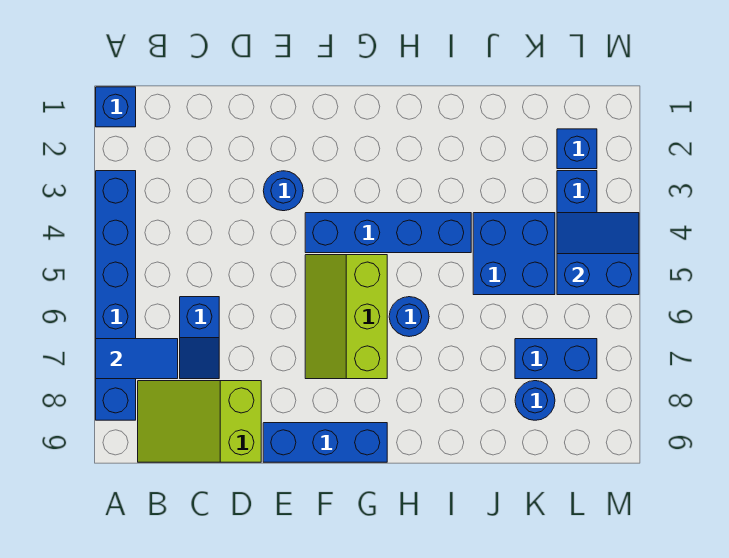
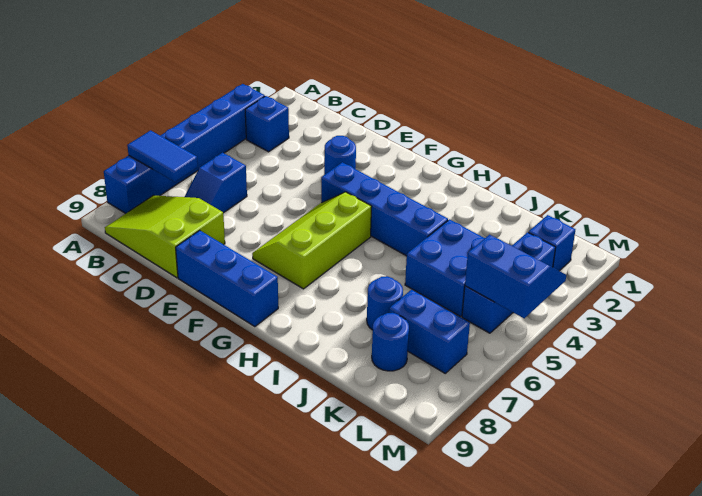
blue brick A1 level 1 -> blue brick B3 level 1
blue round brick H6 level 1 -> blue round brick J7 level 1

